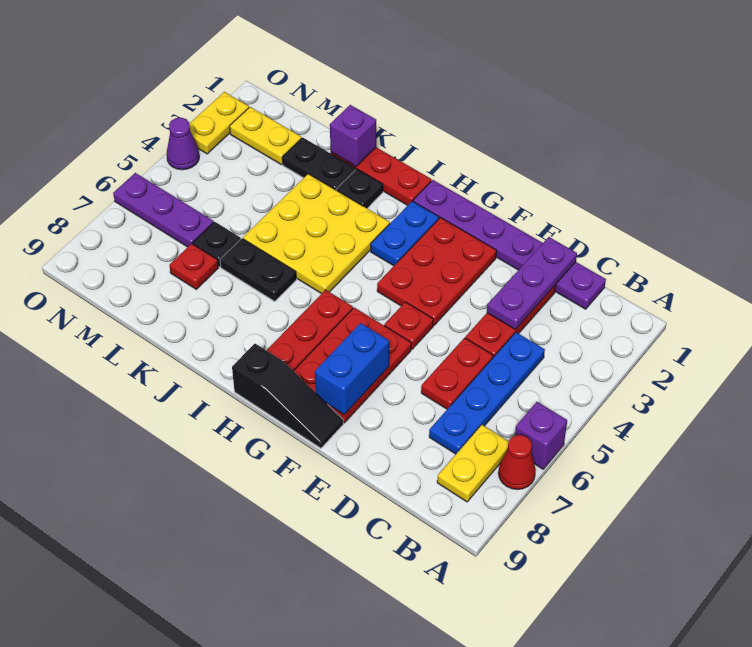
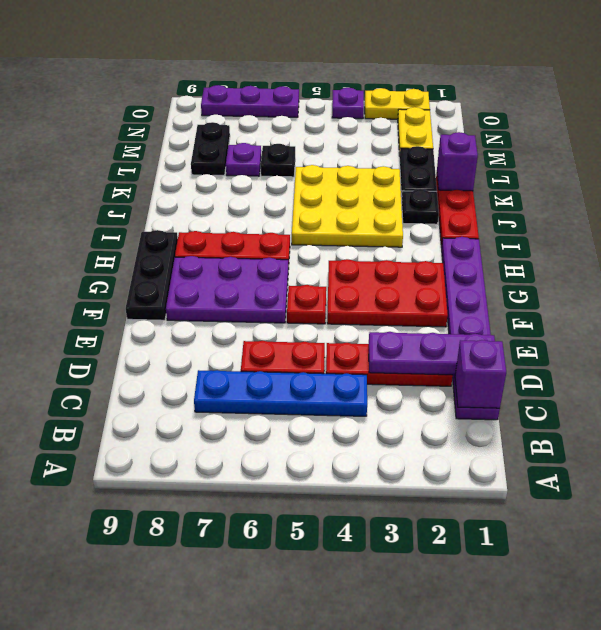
purple brick A6 level 1 -> purple brick C1 level 2
red cone A7 level 1 -> none
yellow plate B7:B8 level 1 -> none
red plate F6:G8 level 1 -> purple plate F6:G8 level 1
blue brick F7:F8 level 2 -> none
black slope F9:H9 level 1 top H -> black plate F9:H9 level 1
blue plate H2:H3 level 1 -> none
black plate J6:K6 level 1 -> black plate L8:M8 level 1
red plate L7 level 1 -> purple plate L7 level 1
purple plate M6:O6 level 1 -> purple plate O6:O8 level 1
purple cone O4 level 1 -> purple plate O4 level 1

